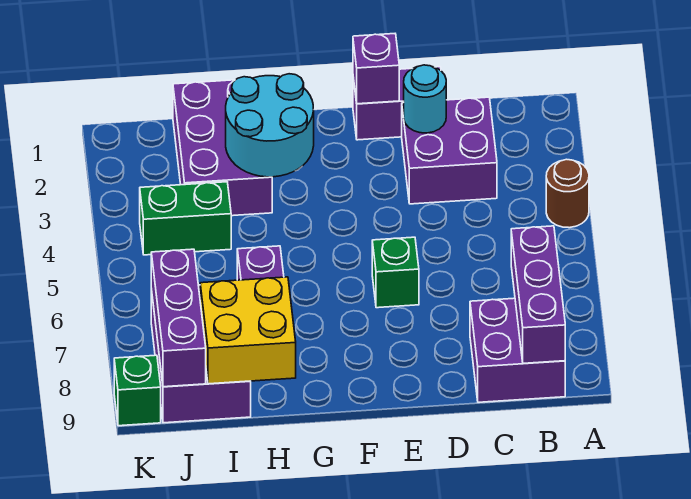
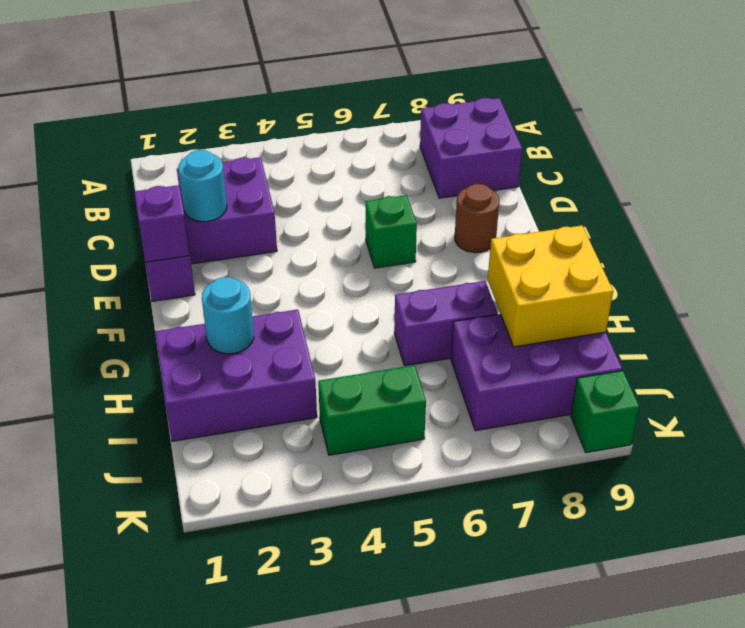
brown round brick A4 level 1 -> brown round brick E8 level 1
purple brick B7:B9 level 2 -> none
cyan round brick G2:H3 level 2 -> cyan round brick H2 level 2
green brick I4:J4 level 1 -> green brick J4:J5 level 1
purple brick J7:J9 level 2 -> none

